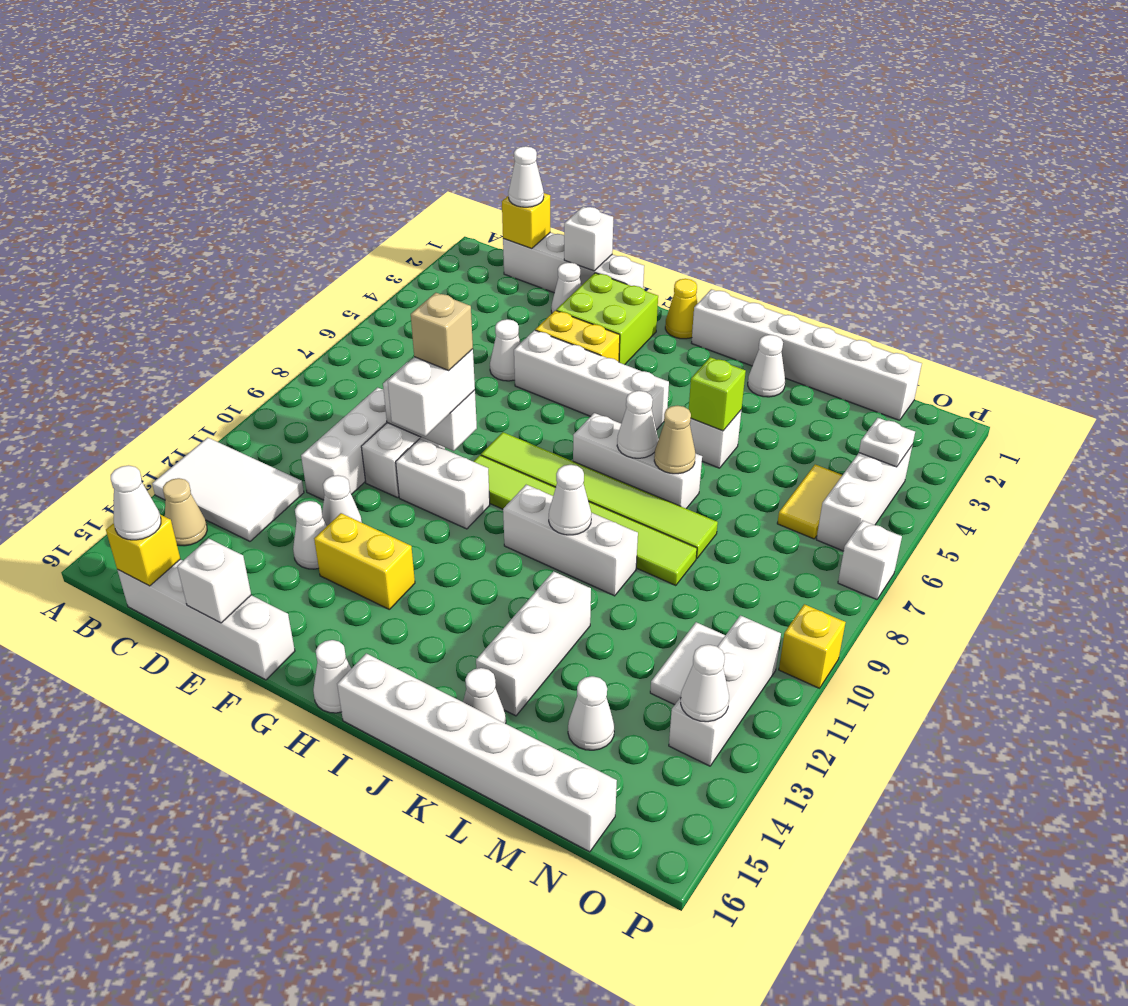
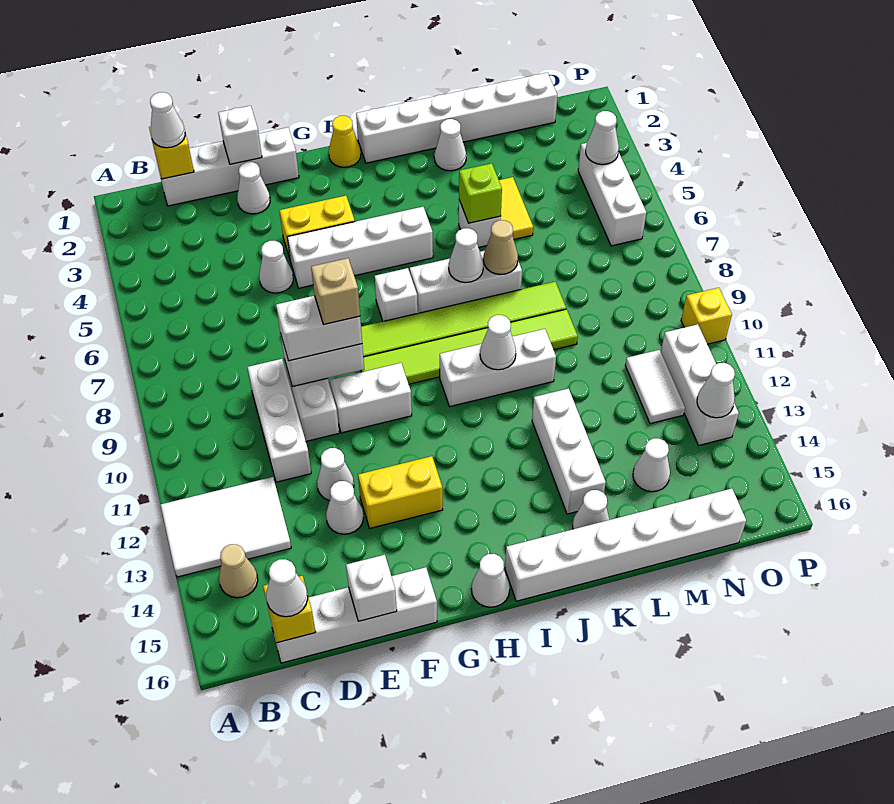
lime brick F2:G3 level 1 -> none
white brick F9:F10 level 3 -> white brick E9:F9 level 3
yellow tile N5:N6 level 1 -> yellow tile L4:L5 level 1
white plate O4 level 2 -> white cone O4 level 2
white brick P7 level 1 -> white brick H7 level 1

